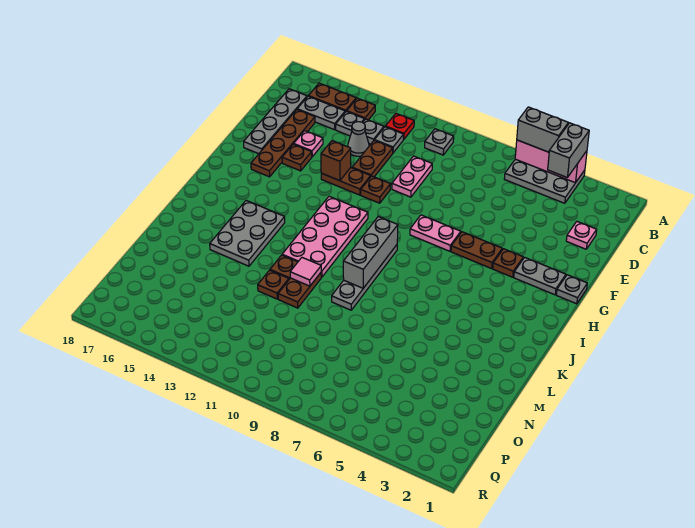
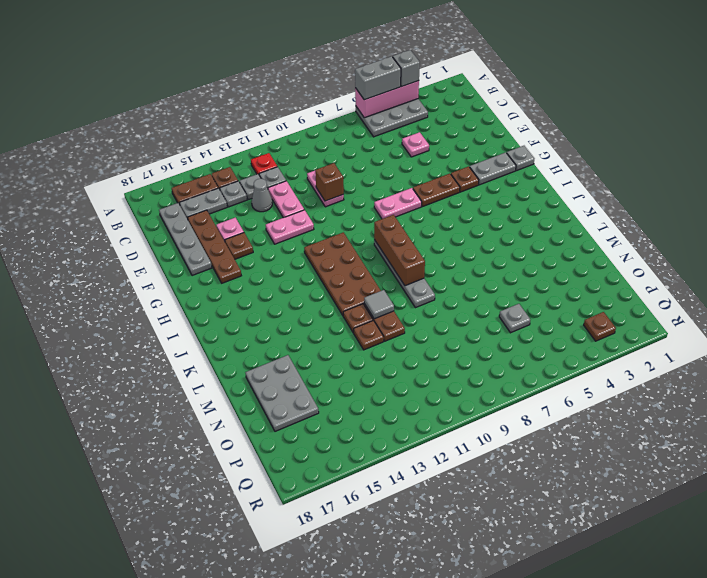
grey brick A4:B4 level 3 -> grey brick A4 level 3
grey plate B10 level 1 -> grey plate O6 level 1
pink plate D2 level 1 -> pink plate D5 level 1
brown plate D12:E12 level 1 -> pink plate D12:E12 level 1
brown plate F11 level 1 -> brown plate Q3 level 1
brown plate F12:F13 level 1 -> pink plate F12:F13 level 1
brown brick F13 level 2 -> brown brick E10 level 2
pink plate H11:K12 level 1 -> brown plate H11:K12 level 1
grey brick I9:K9 level 2 -> brown brick I9:K9 level 2
grey plate J14:L15 level 1 -> grey plate M16:O17 level 1
pink tile L11 level 2 -> grey tile L11 level 2

